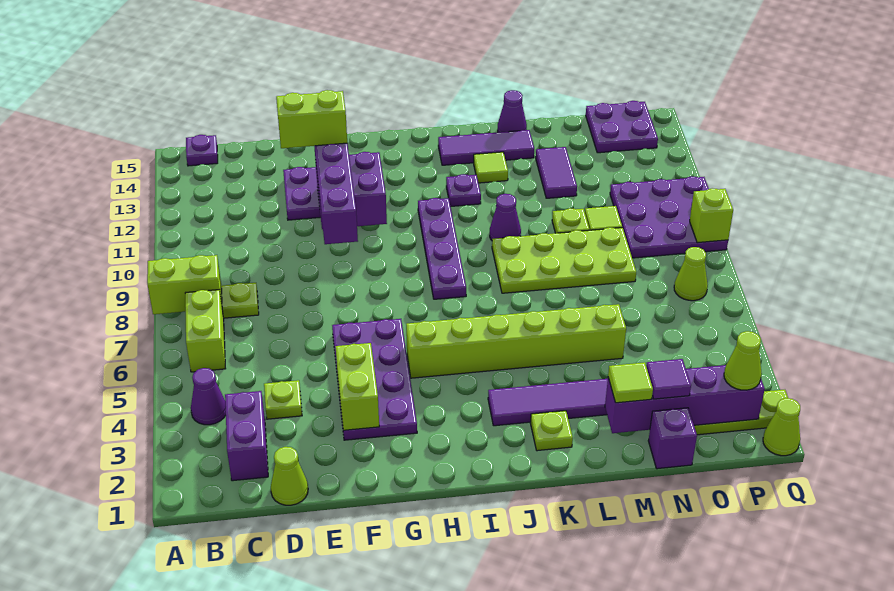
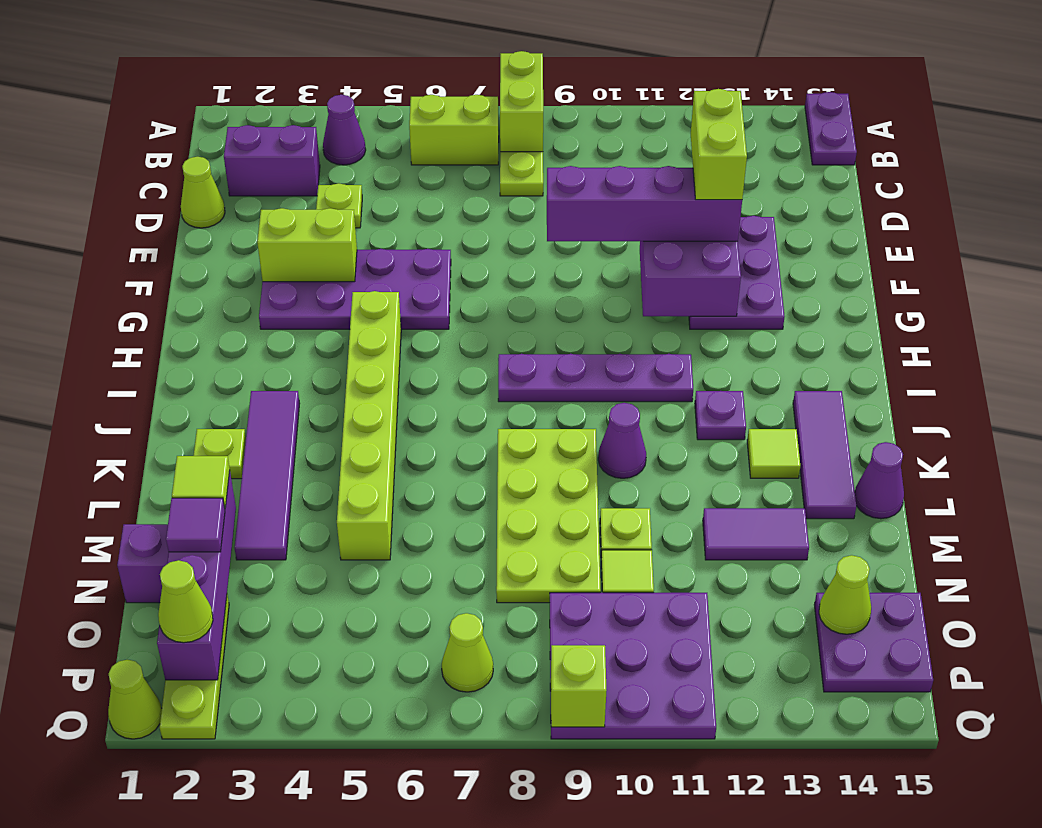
purple plate B15 level 1 -> purple plate A15:B15 level 1
none -> lime cone O14 level 2

